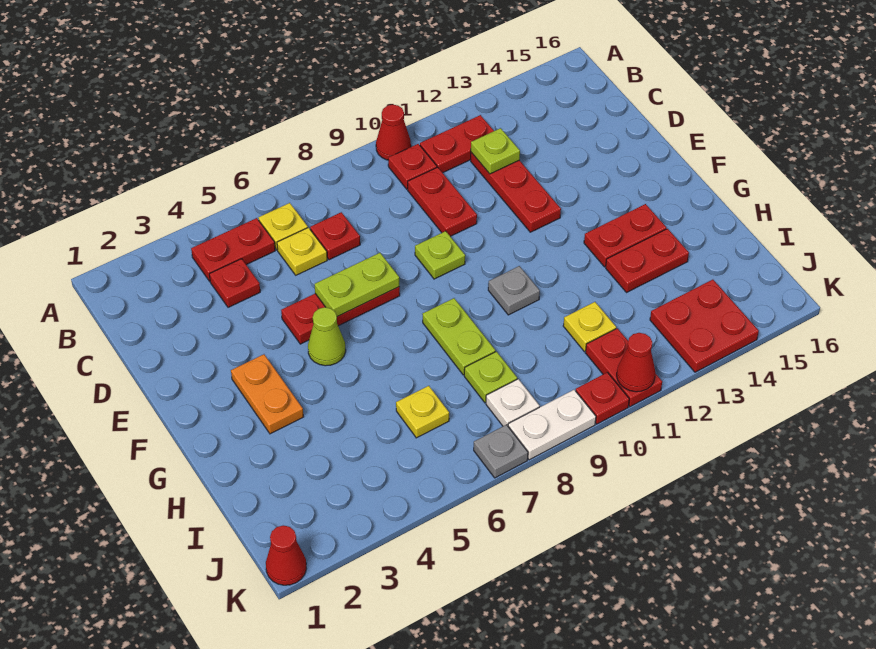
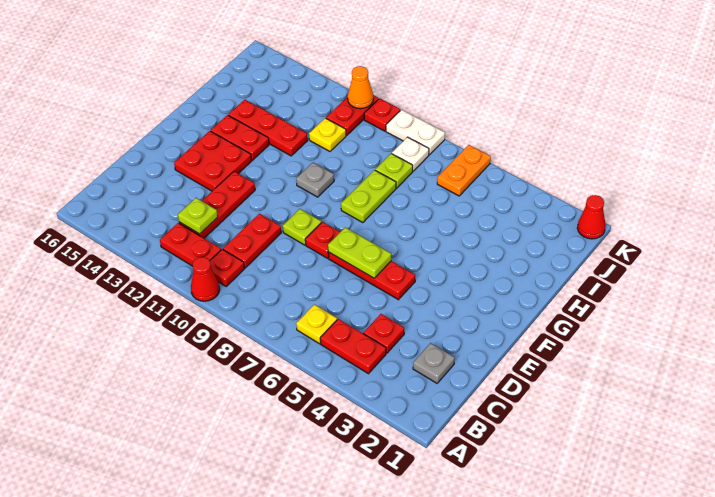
yellow plate C6 level 1 -> none
red plate C7 level 1 -> red plate E8 level 1
orange plate F3:G3 level 1 -> orange plate J6:K6 level 1
lime cone F5 level 1 -> none
red plate H13:H14 level 1 -> red plate H12:H14 level 1
yellow plate I6 level 1 -> none
red plate J13:K14 level 1 -> red plate E13:F14 level 1
grey plate K7 level 1 -> grey plate C2 level 1
red cone K11 level 2 -> orange cone K11 level 2

